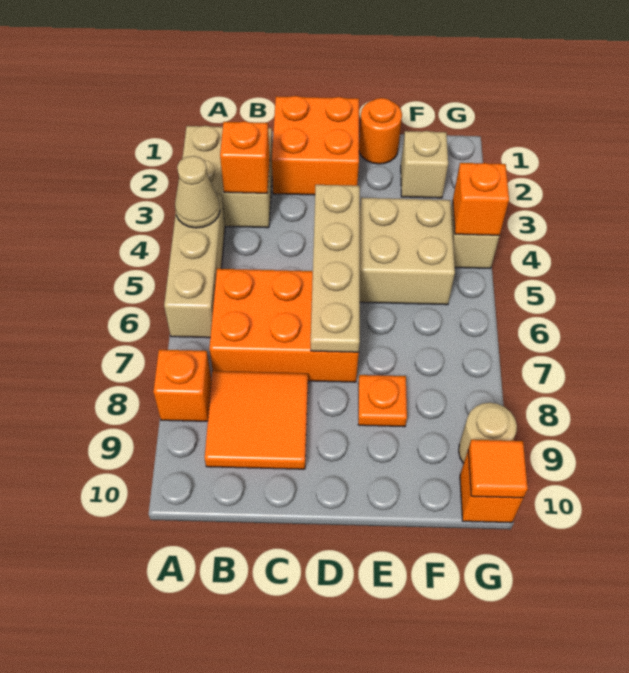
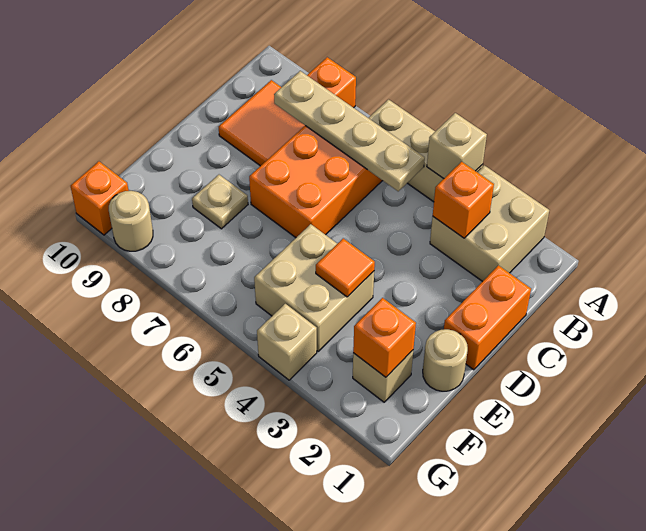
tan cone A4 level 2 -> tan brick A4 level 2
orange brick C1:D2 level 1 -> orange brick C1:D1 level 1
tan plate D4:D7 level 2 -> tan plate B5:B8 level 2
orange round brick E1 level 1 -> tan round brick E1 level 1
orange plate E8 level 1 -> tan plate E8 level 1
orange brick G4 level 2 -> orange brick F2 level 2
orange tile G10 level 2 -> orange tile E4 level 2

